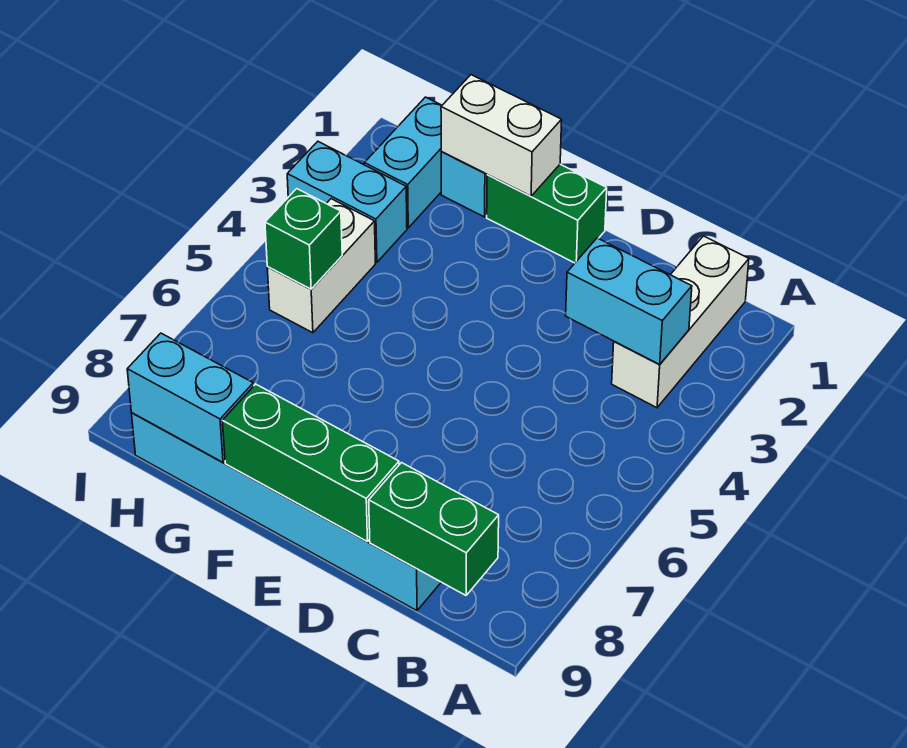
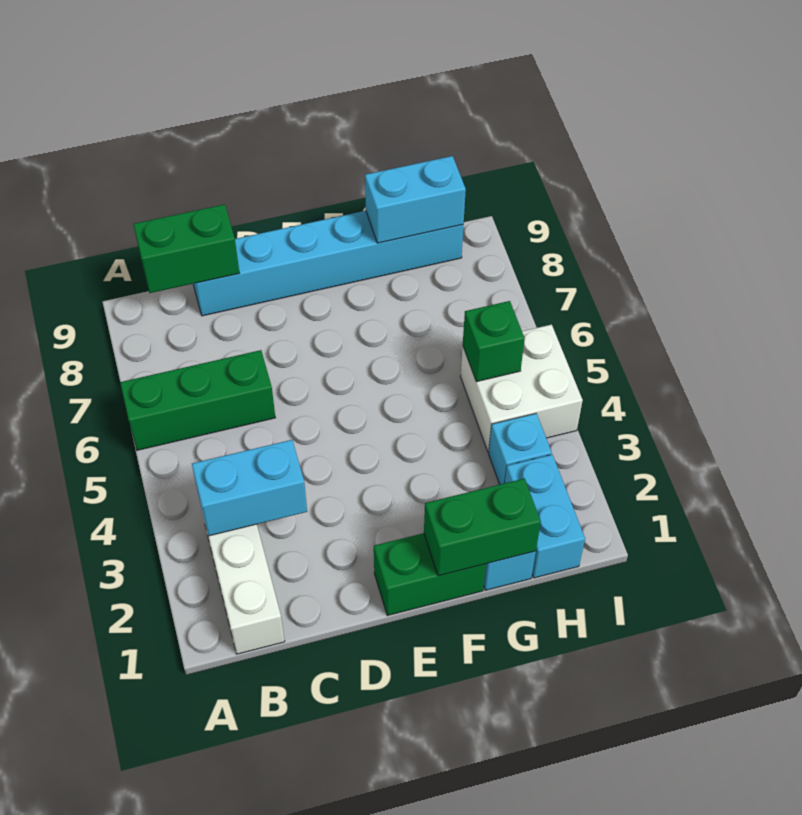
green brick D9:F9 level 2 -> green brick A6:C6 level 1
white brick F1:G1 level 2 -> green brick F1:G1 level 2
cyan brick H3:I3 level 1 -> cyan brick H3 level 1
white brick H4:H5 level 1 -> white brick H4:I5 level 1

